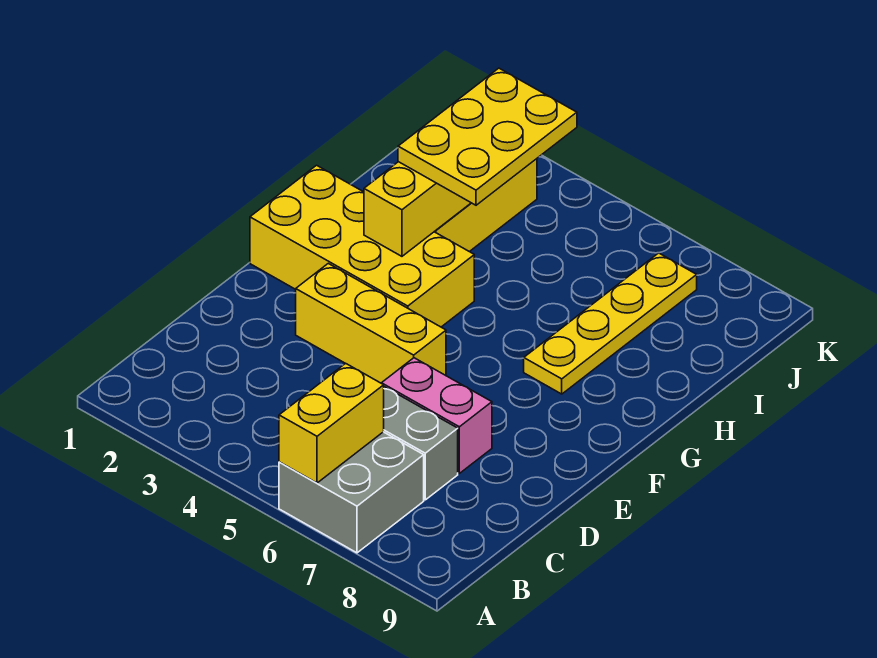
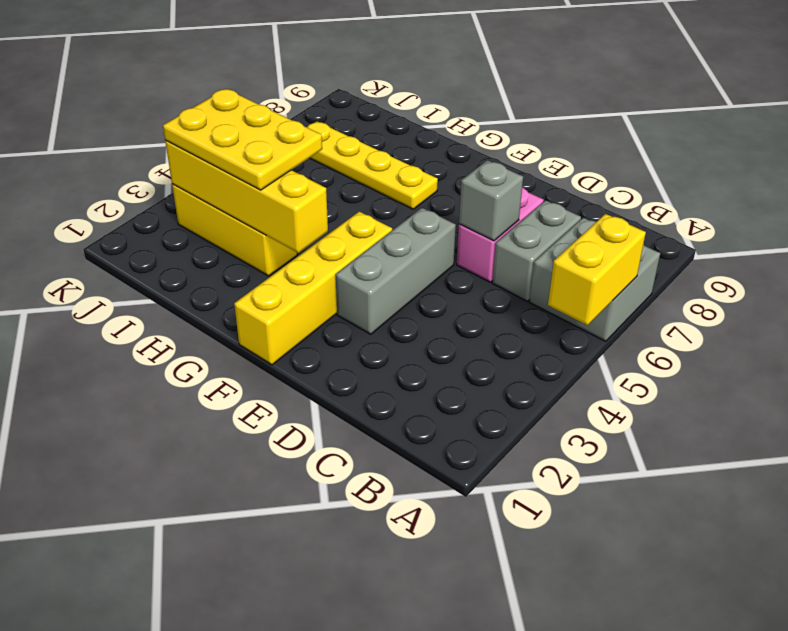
yellow brick A6:B6 level 2 -> yellow brick A5:A6 level 2
none -> grey brick D6 level 2
yellow brick E3:E5 level 1 -> grey brick E3:E5 level 1
yellow brick F1:G4 level 1 -> yellow brick F1:F4 level 1

